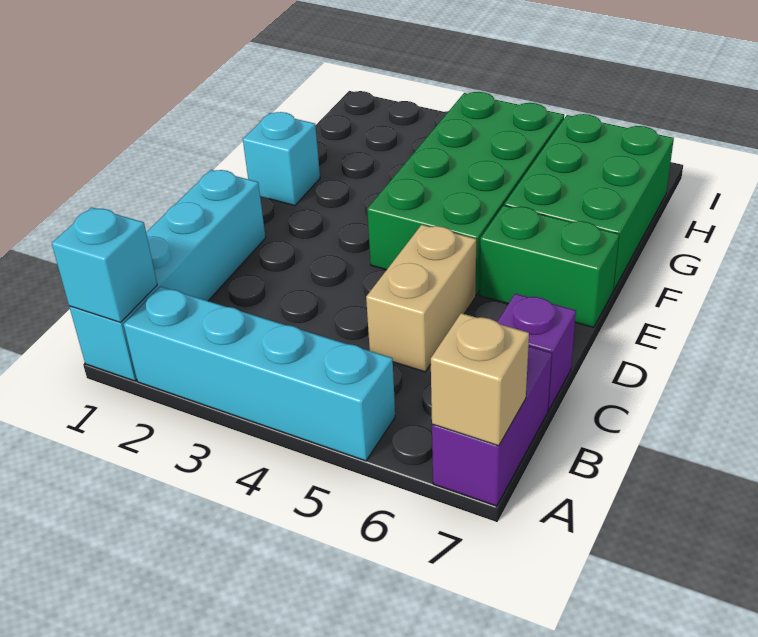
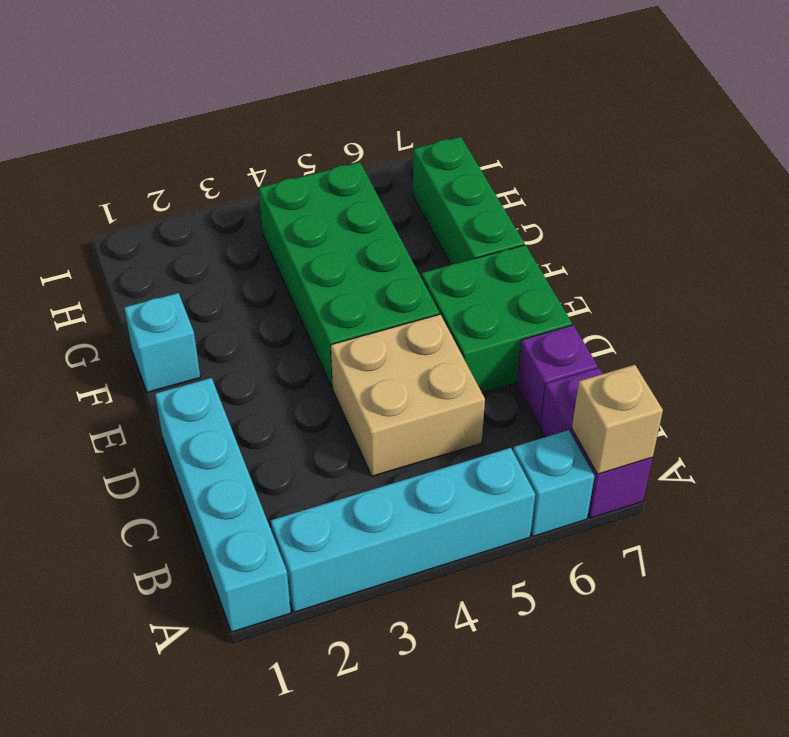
cyan brick A1 level 2 -> cyan brick A6 level 1
tan brick C5:D5 level 1 -> tan brick C4:D5 level 1
green brick E6:E7 level 1 -> green brick D6:E7 level 1
green brick F6:H7 level 1 -> green brick F7:H7 level 1

